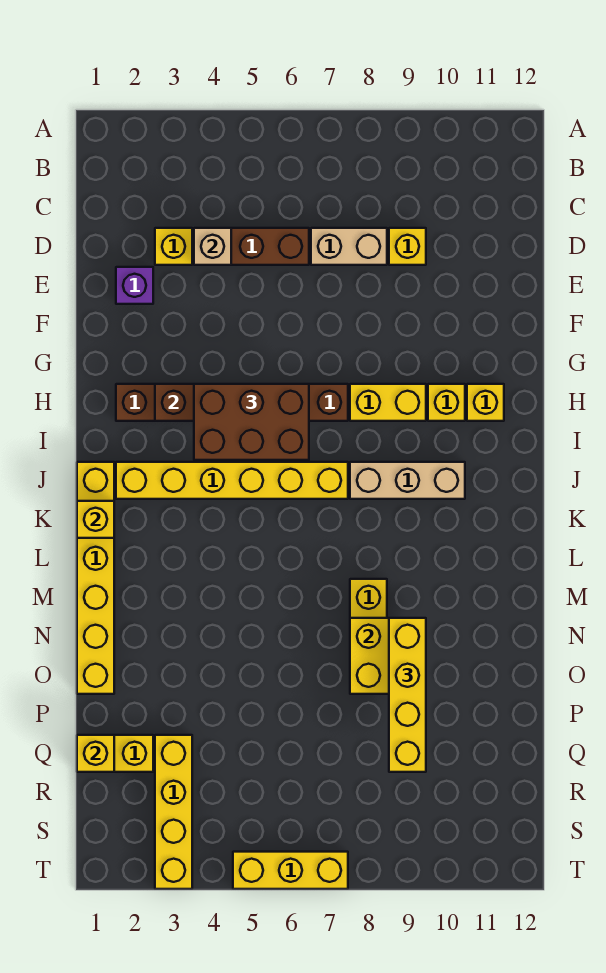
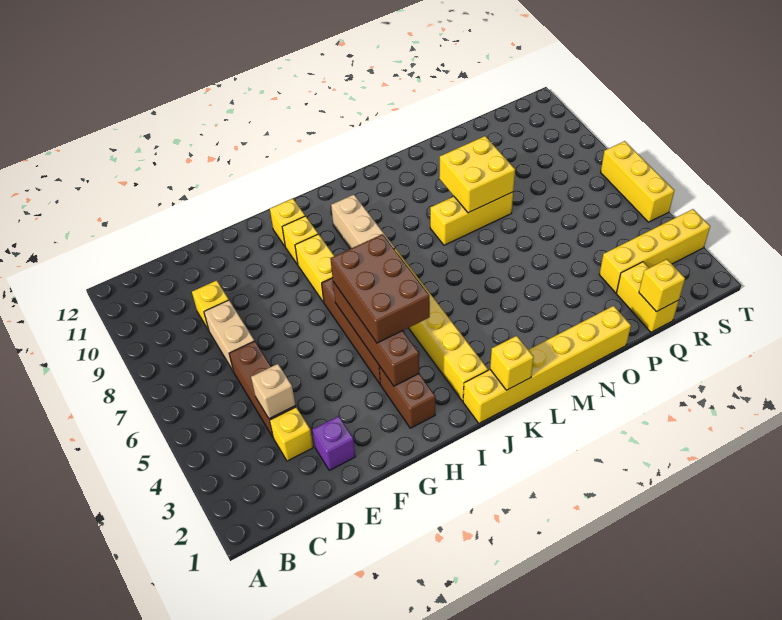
yellow brick N9:Q9 level 3 -> none

